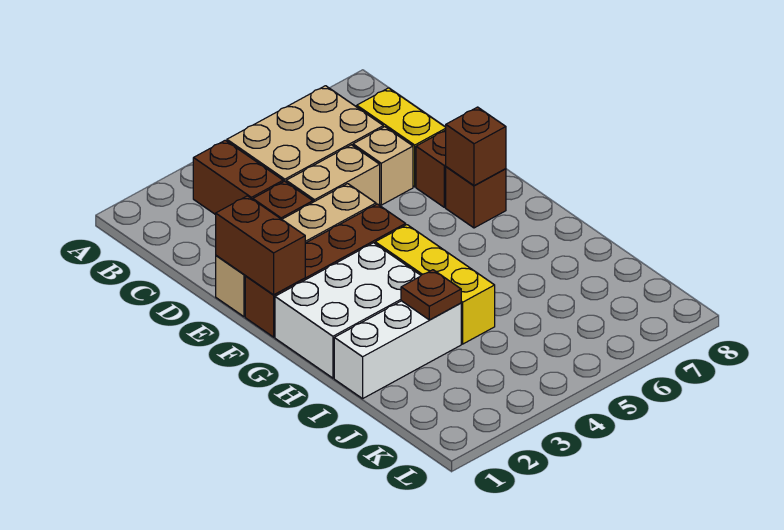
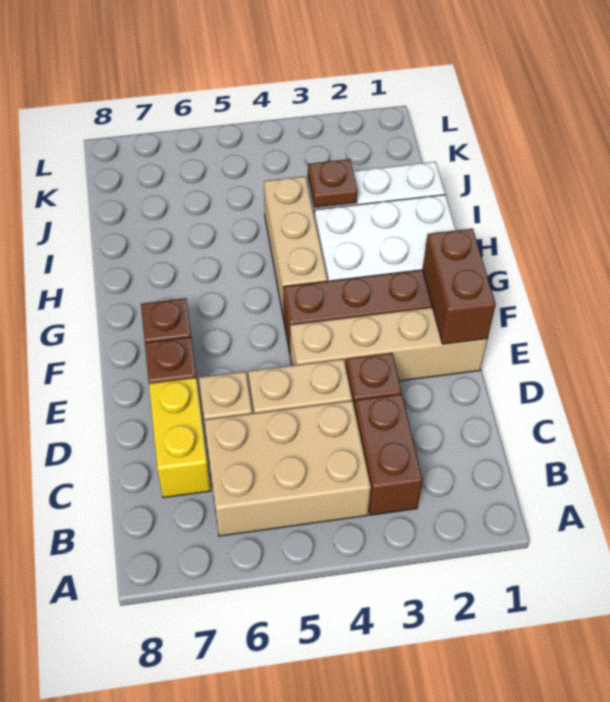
brown brick F7 level 2 -> none
yellow brick G4:I4 level 1 -> tan brick G4:I4 level 1

